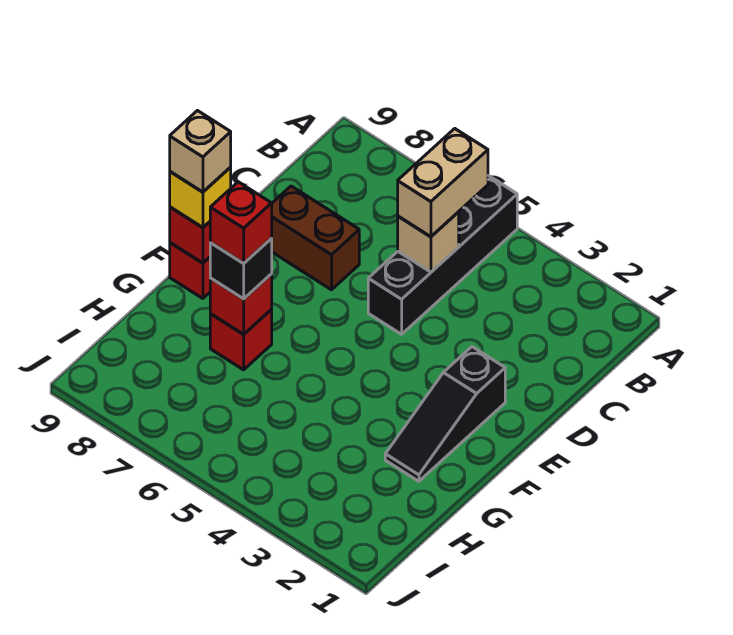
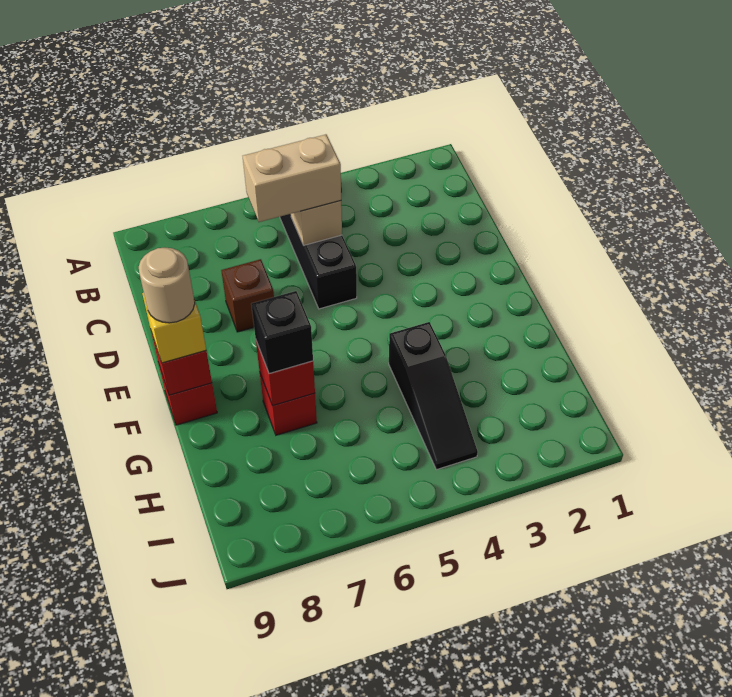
tan brick B5:C5 level 3 -> tan brick C5:C6 level 3
brown brick D7:D8 level 1 -> brown brick D7 level 1
black slope E2:G2 level 1 top E -> black slope G4:I4 level 1 top G
tan brick F9 level 4 -> tan round brick F9 level 4
red brick G7 level 4 -> none

